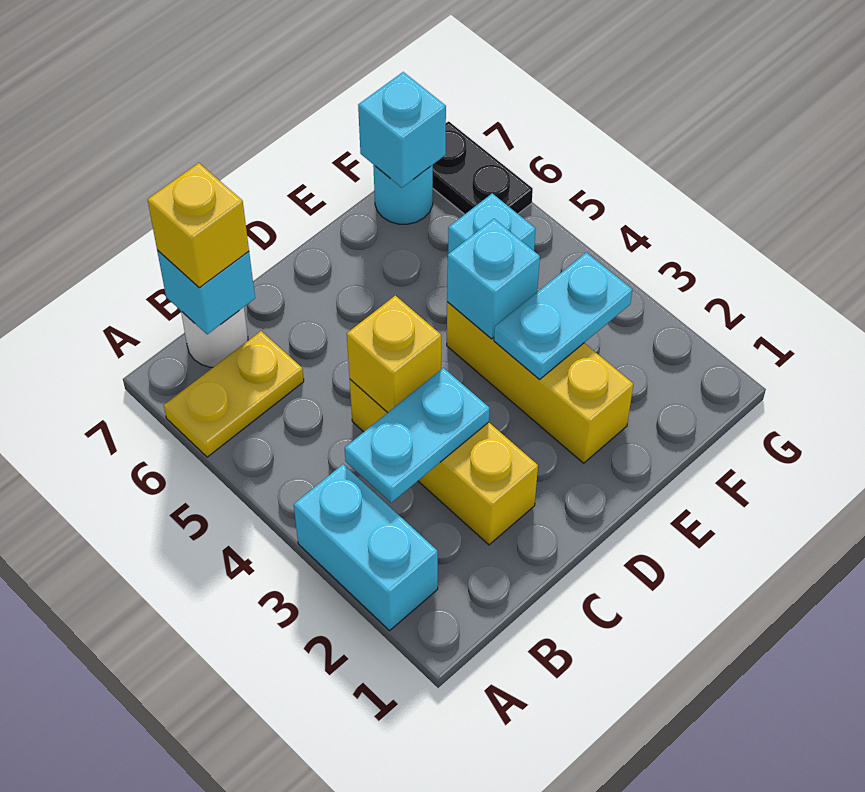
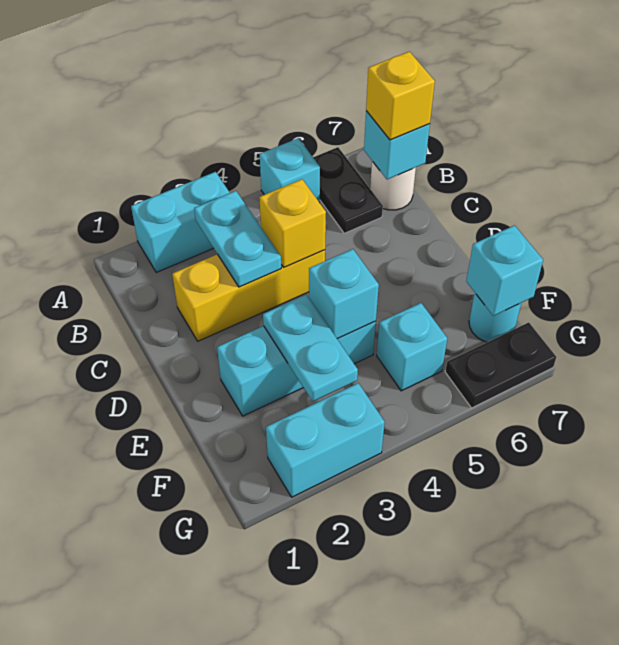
none -> cyan brick A5 level 1
yellow plate A6:B6 level 1 -> black plate A6:B6 level 1
yellow brick E2:E4 level 1 -> cyan brick E2:E4 level 1
none -> cyan brick G2:G3 level 1

